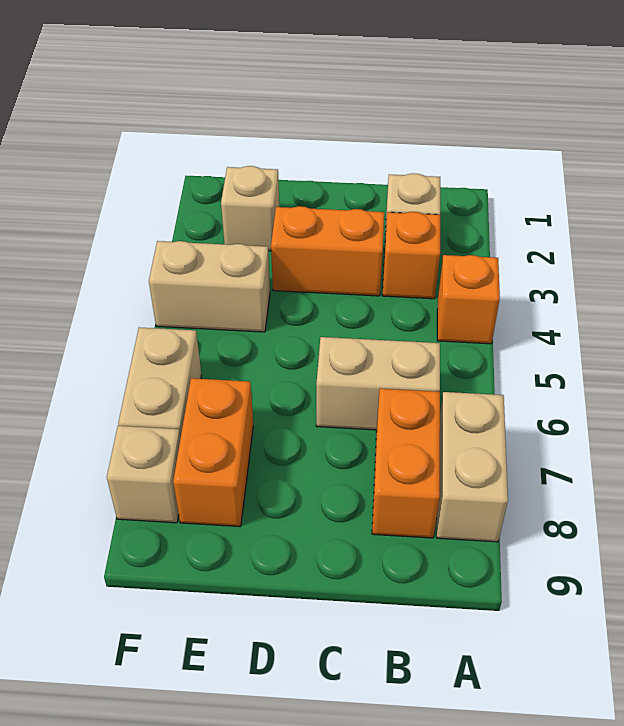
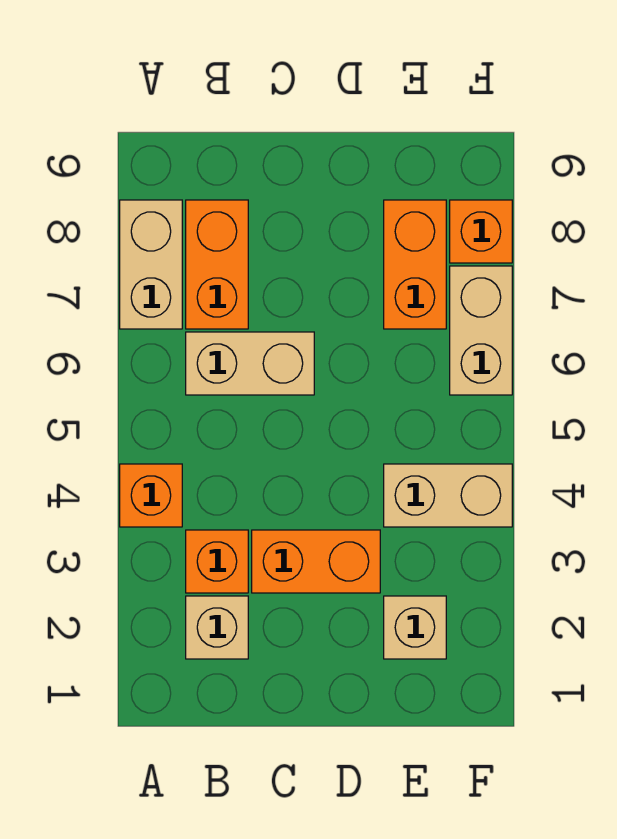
tan brick F8 level 1 -> orange brick F8 level 1

